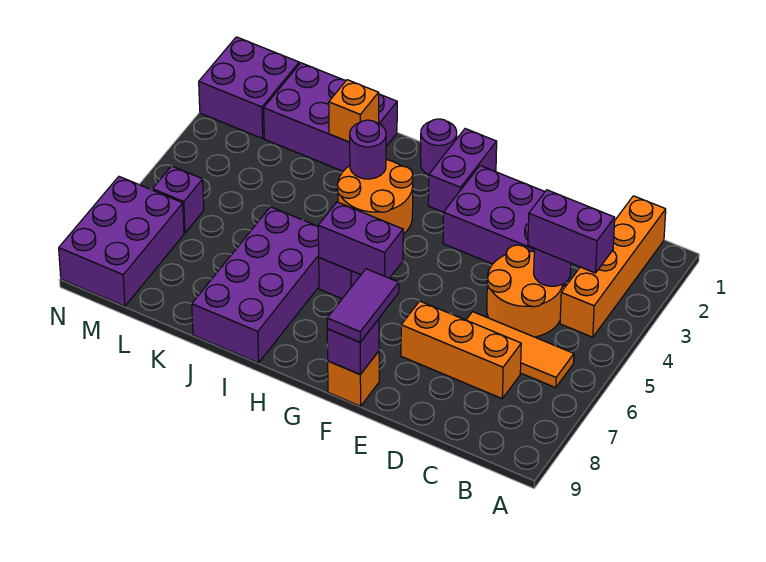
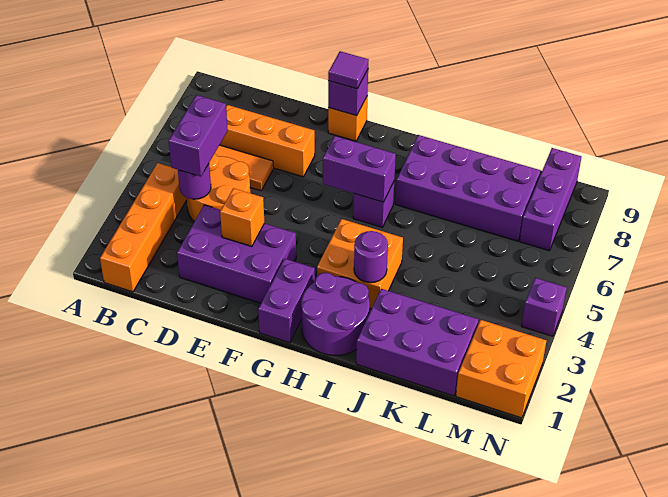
purple brick B4:C4 level 3 -> purple brick C4:C5 level 3
purple tile F8:F9 level 3 -> purple tile F9 level 3
purple round brick H1 level 1 -> purple round brick H1:I2 level 1
orange round brick H3:I4 level 1 -> orange brick H3:I4 level 1
purple brick I6:J9 level 1 -> purple brick I7:L8 level 1
orange brick J2 level 2 -> orange brick E3 level 2
purple brick M1:N2 level 1 -> orange brick M1:N2 level 1
purple brick M6 level 1 -> purple brick N4 level 1
purple brick M7:N9 level 1 -> purple brick M7:M9 level 1

